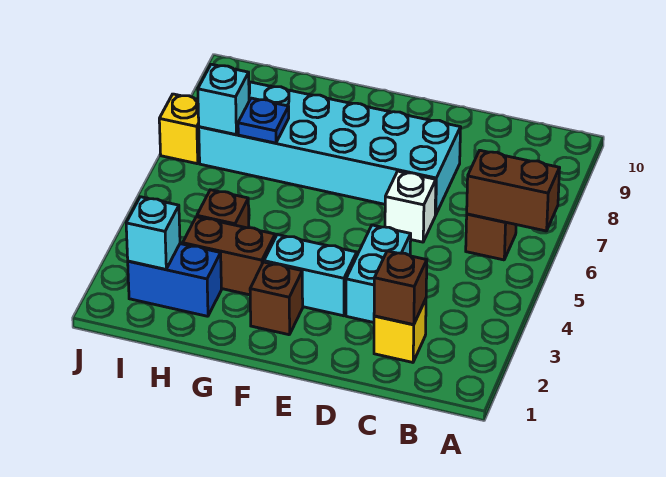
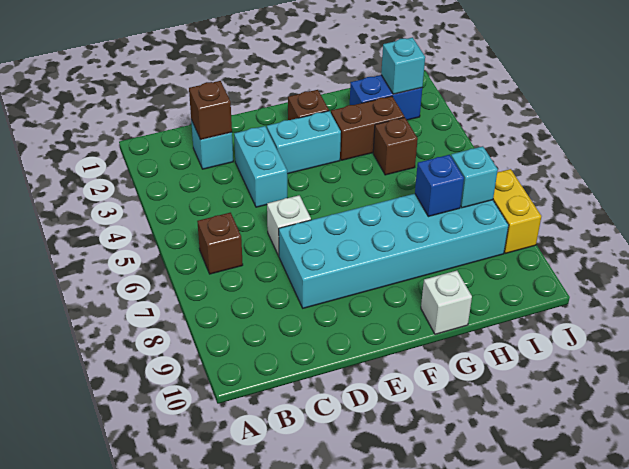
brown brick A6:B6 level 2 -> none
yellow brick C2 level 1 -> cyan brick C2 level 1
none -> white brick G10 level 1
blue plate H7 level 2 -> blue brick H7 level 2
yellow brick J7 level 1 -> yellow brick J7:J8 level 1

